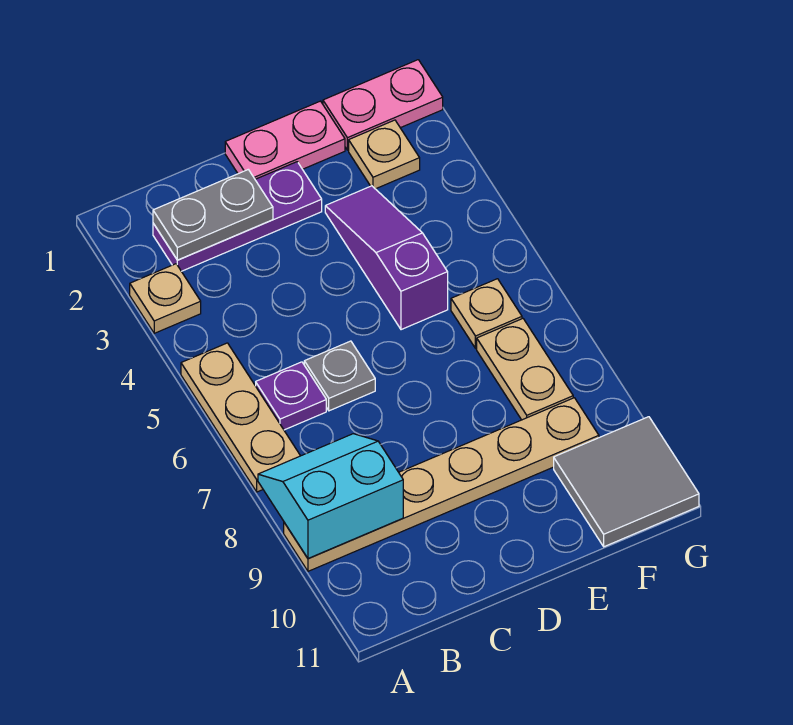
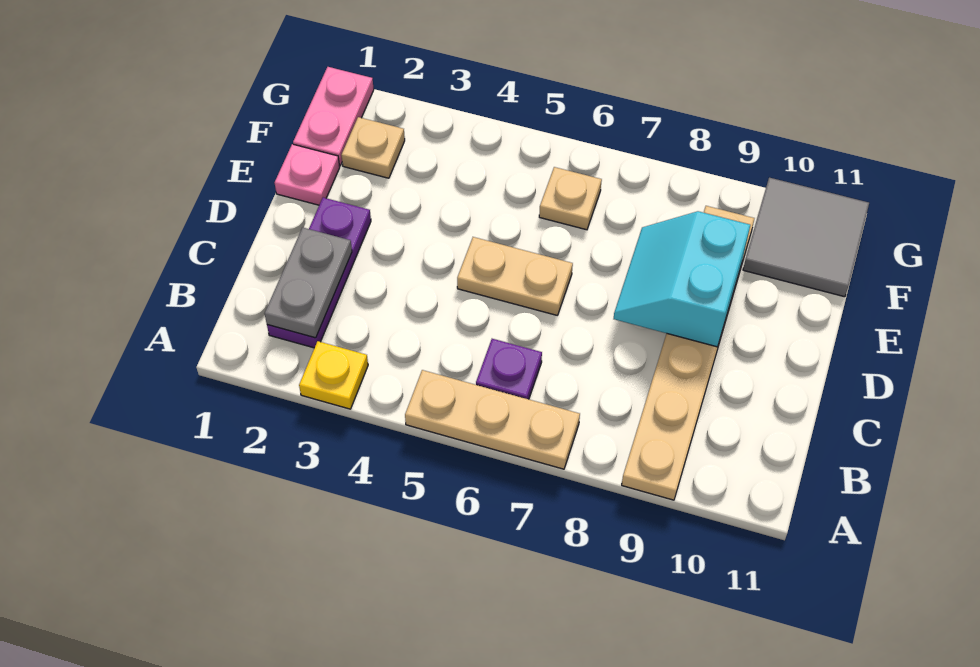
tan plate A3 level 1 -> yellow plate A3 level 1
cyan slope A8:B9 level 2 top 9 -> cyan slope D8:E9 level 2 top 9
grey plate C6 level 1 -> none
pink plate D1:E1 level 1 -> pink plate E1 level 1
purple slope E3:E5 level 1 top 5 -> none
tan plate F7:F8 level 1 -> tan plate D5:D6 level 1

